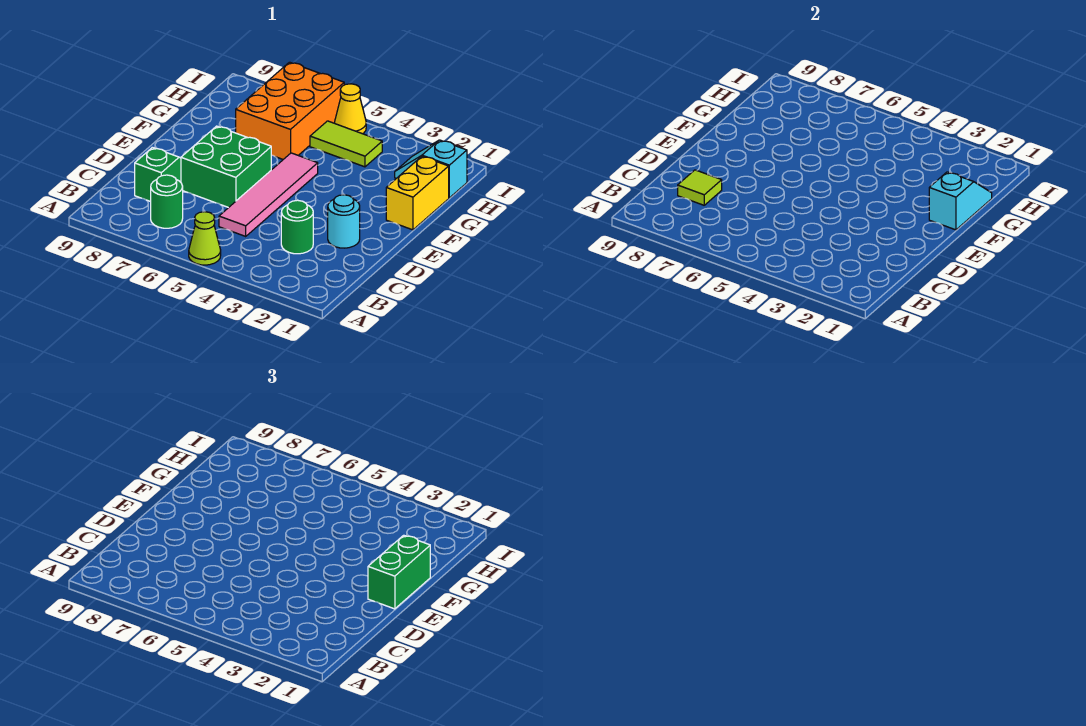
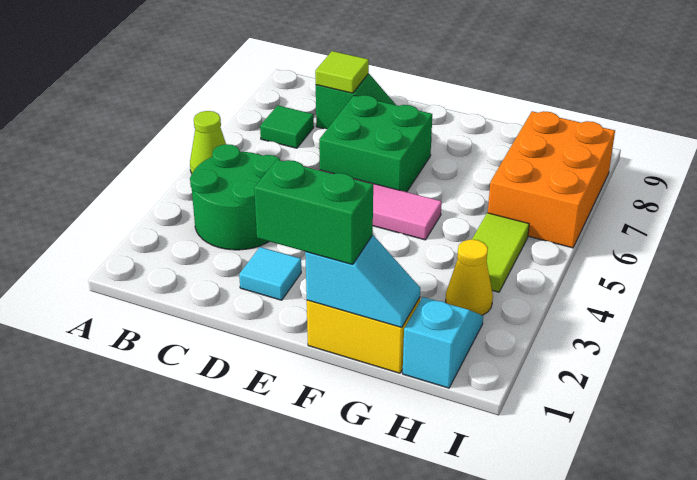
green round brick B7 level 1 -> green tile B7 level 1
green round brick C3 level 1 -> green round brick B3:C4 level 1
cyan round brick D2 level 1 -> cyan tile D2 level 1
orange brick G6:I7 level 1 -> orange brick H6:I8 level 1
yellow cone I5 level 1 -> yellow cone H3 level 1

